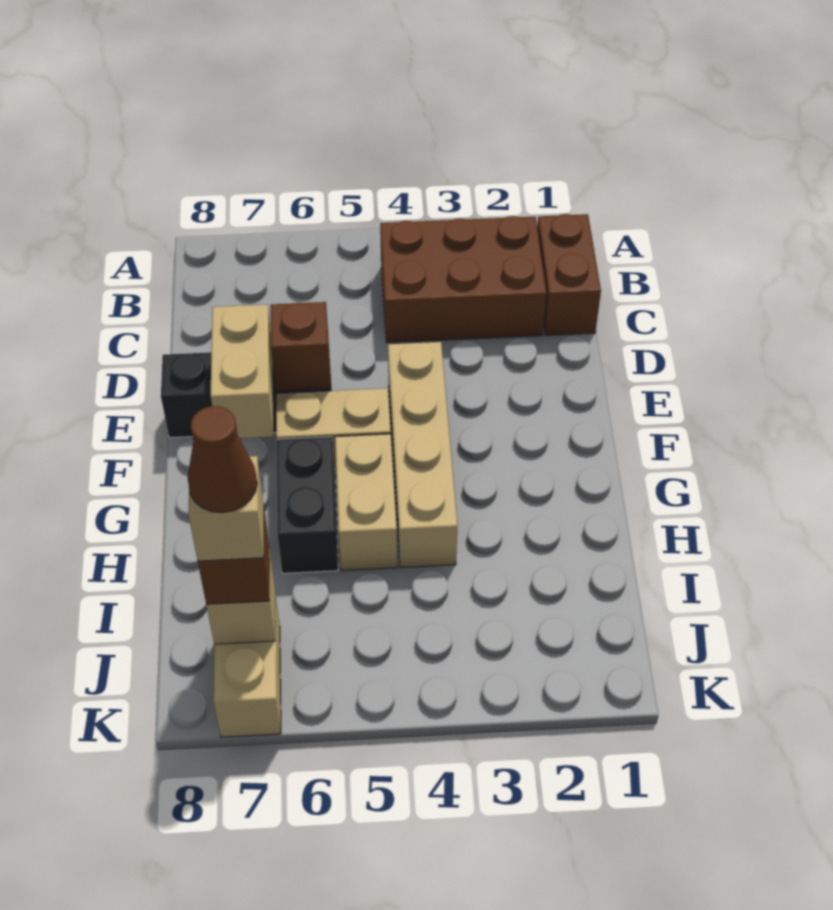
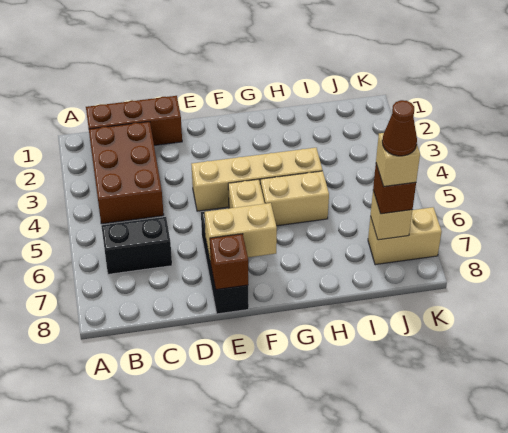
brown brick B1:C1 level 1 -> brown brick B1:D1 level 1
brown brick E6 level 2 -> brown brick E8 level 2
black brick G6:H6 level 1 -> black brick B6:C6 level 1

